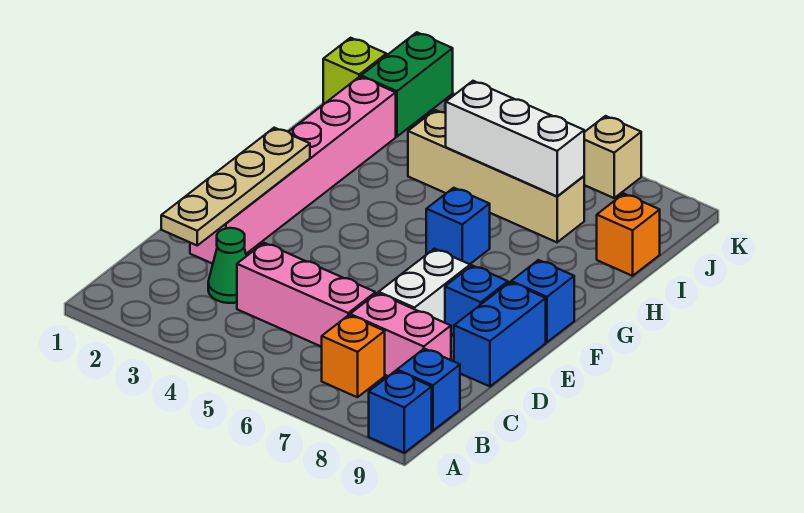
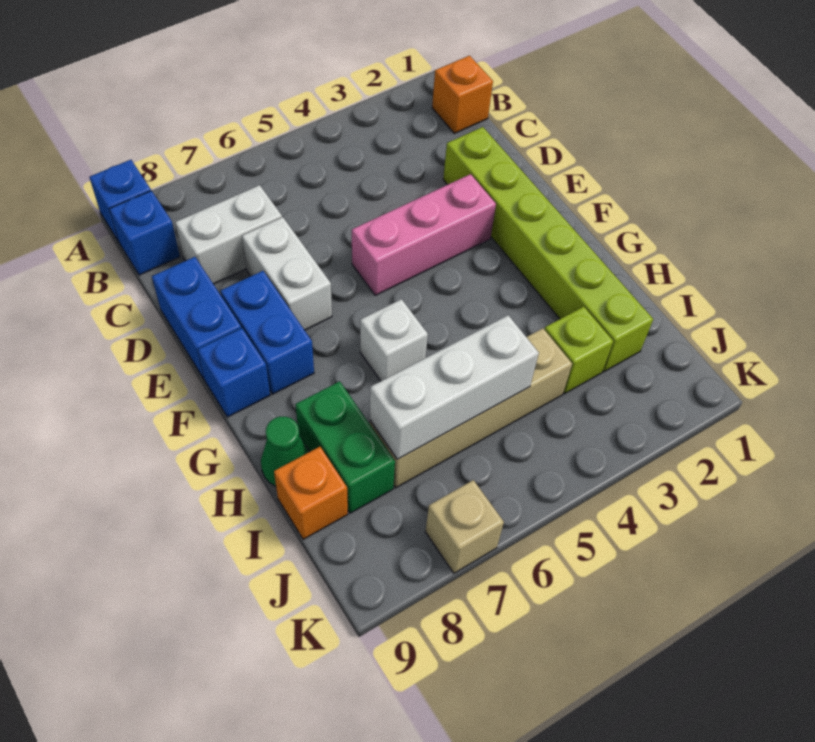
orange brick B7 level 1 -> orange brick B1 level 1
tan plate C2:F2 level 2 -> none
green cone C3 level 1 -> green cone H9 level 1
pink brick C4:C6 level 1 -> pink brick E3:E5 level 1
pink brick C7:C8 level 1 -> white brick C7:C8 level 1
pink brick D2:I2 level 1 -> lime brick D2:I2 level 1
blue brick E8 level 1 -> blue brick E8:F8 level 1
blue brick G6 level 1 -> white brick G6 level 1
lime brick J1 level 1 -> lime brick I3 level 1
green brick J2:K2 level 1 -> green brick H8:I8 level 1

